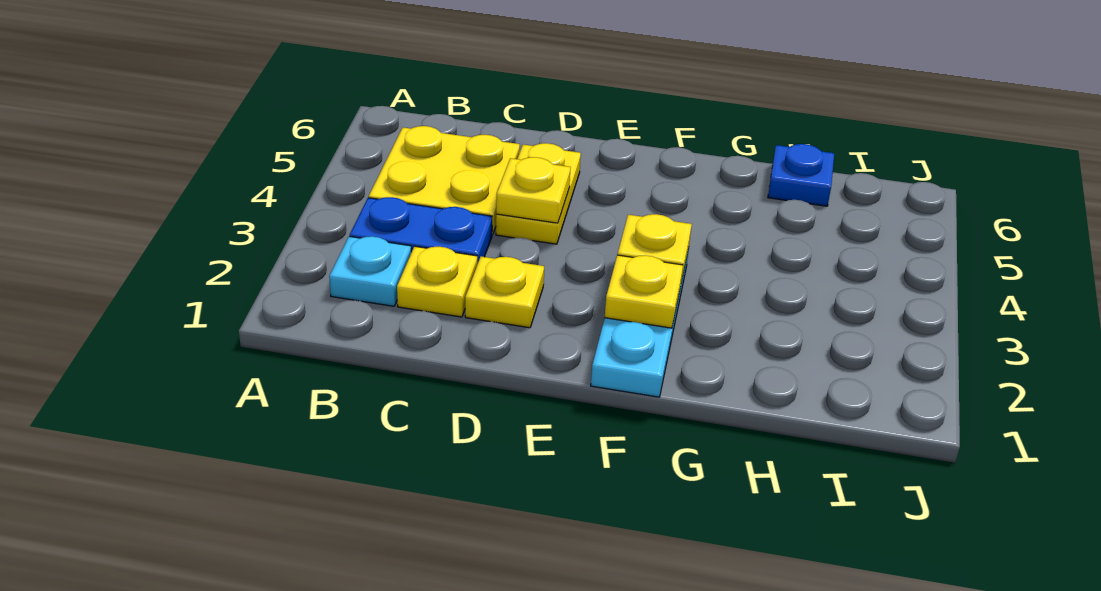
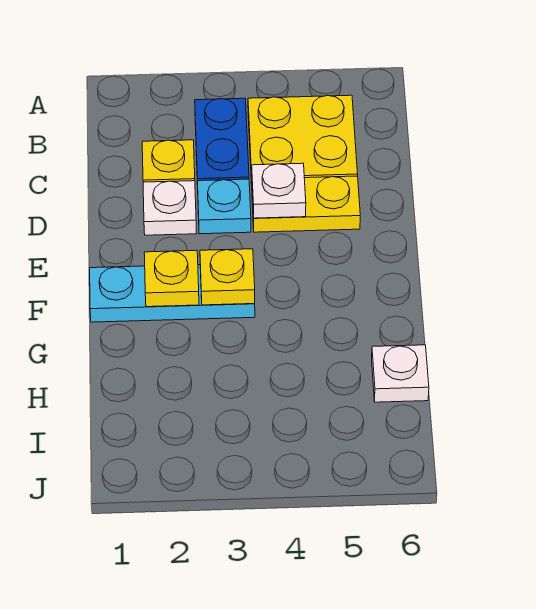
cyan plate B2 level 1 -> cyan plate D3 level 1
yellow plate D2 level 1 -> white plate D2 level 1
yellow plate D4 level 2 -> white plate D4 level 2
blue plate H6 level 1 -> white plate H6 level 1

